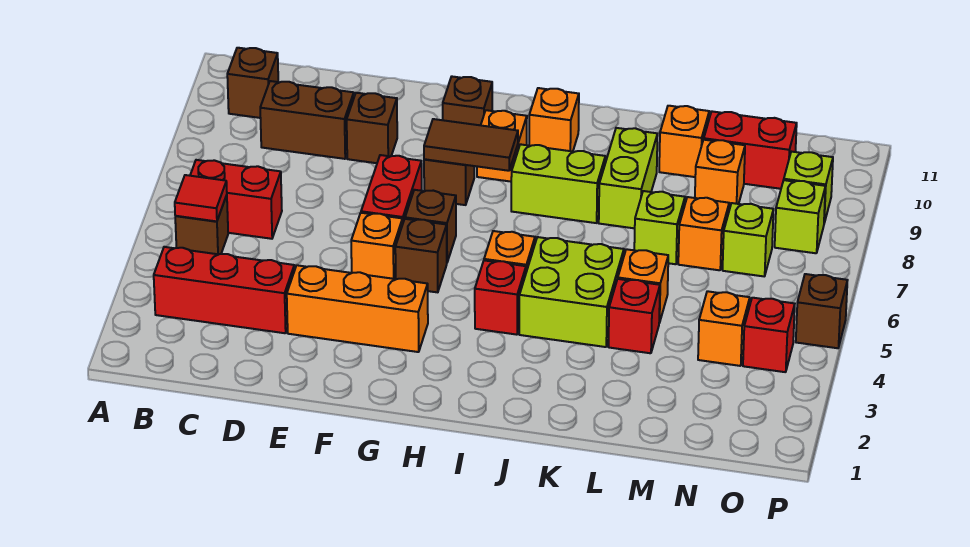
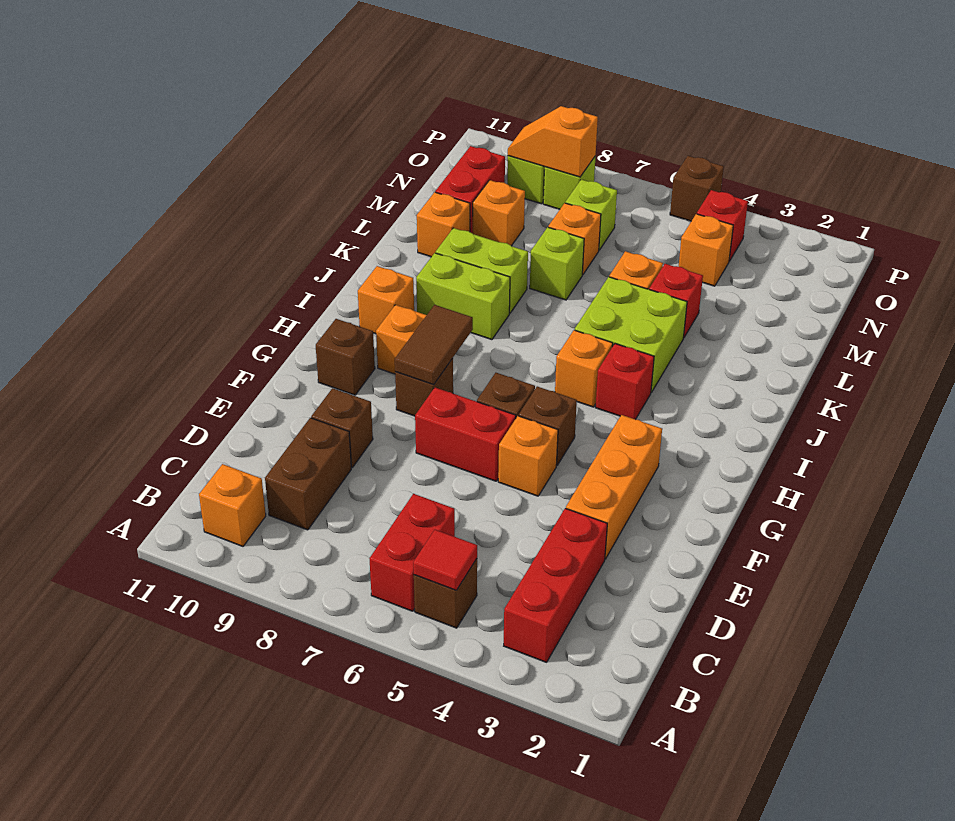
brown brick B10 level 1 -> orange brick B10 level 1
lime brick I8:J8 level 1 -> lime brick J8:J9 level 1
none -> orange slope O8:O9 level 2 top 8

